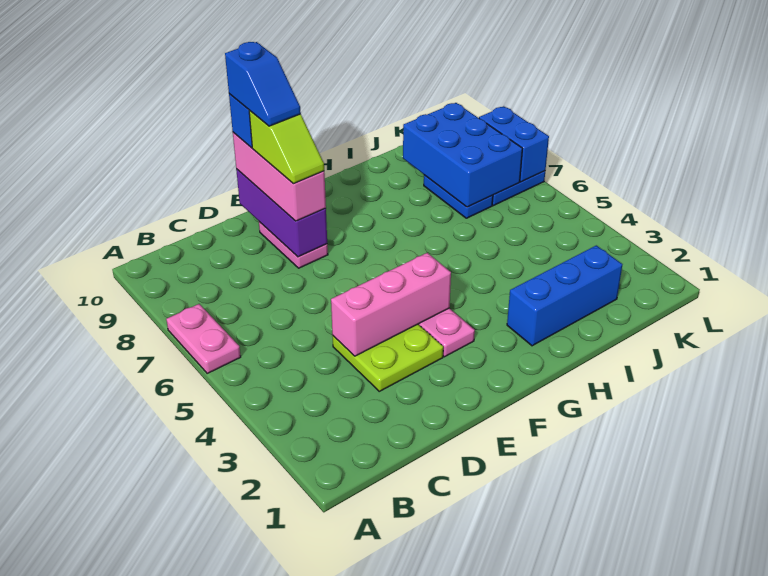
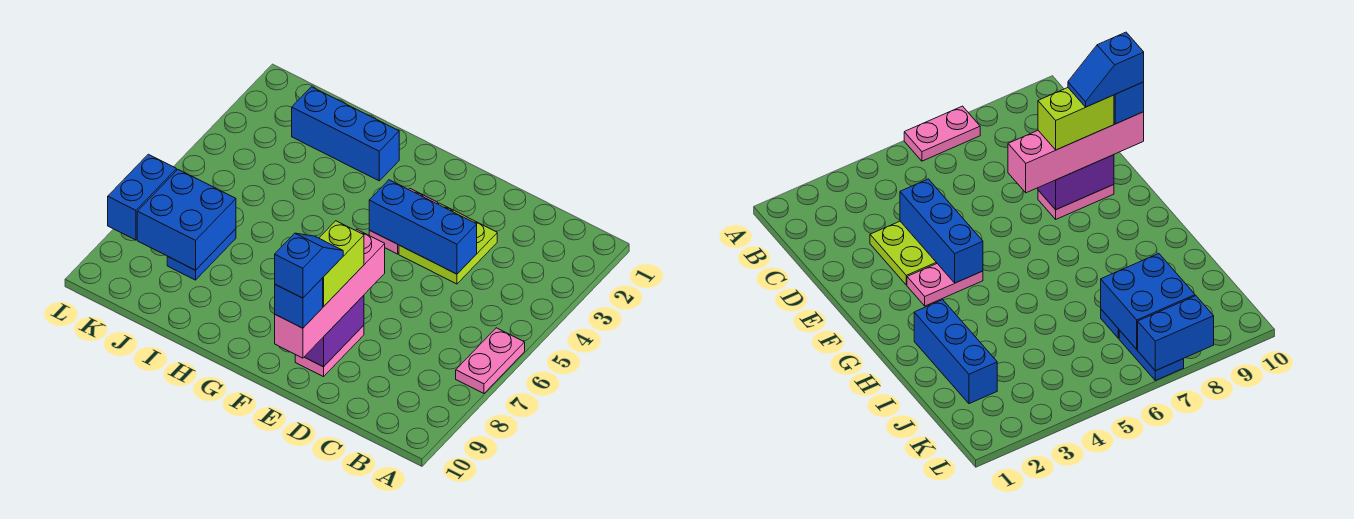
pink brick D4:F4 level 2 -> blue brick D4:F4 level 2
purple brick E8:E10 level 2 -> purple brick E8:E9 level 2
pink brick E8:E10 level 3 -> pink brick E7:E10 level 3
lime slope E8:E9 level 4 top 9 -> lime brick E8:E9 level 4
blue brick J7:K9 level 2 -> blue brick J7:K8 level 2

